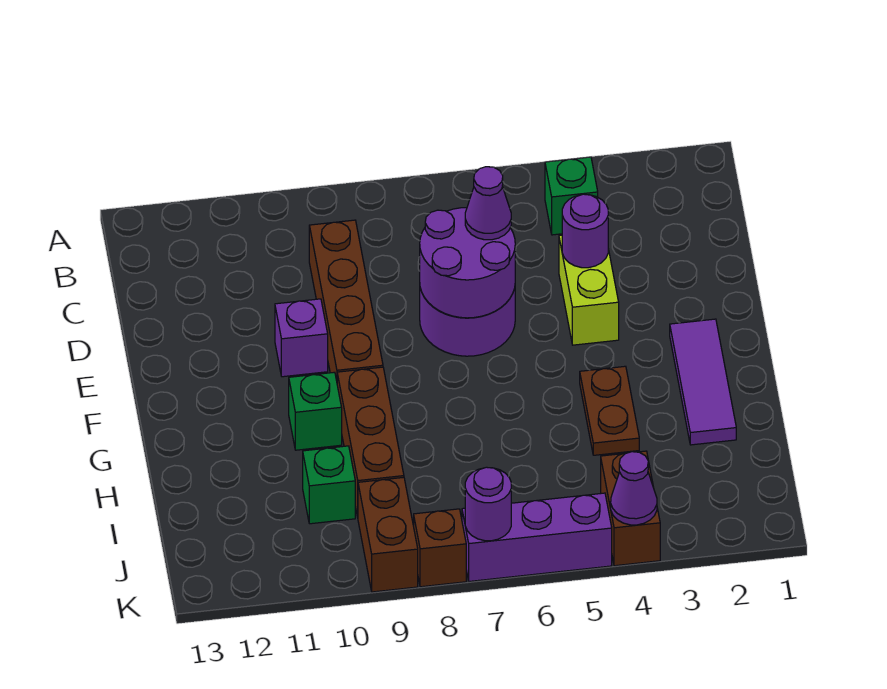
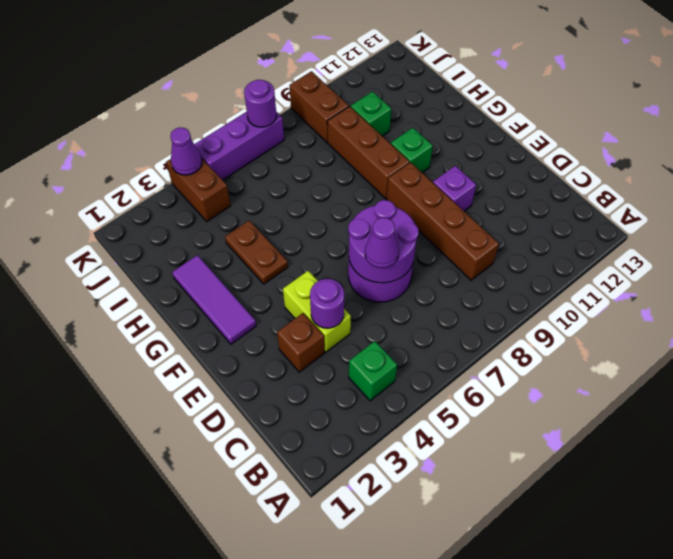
brown brick K8 level 1 -> brown brick D3 level 1

